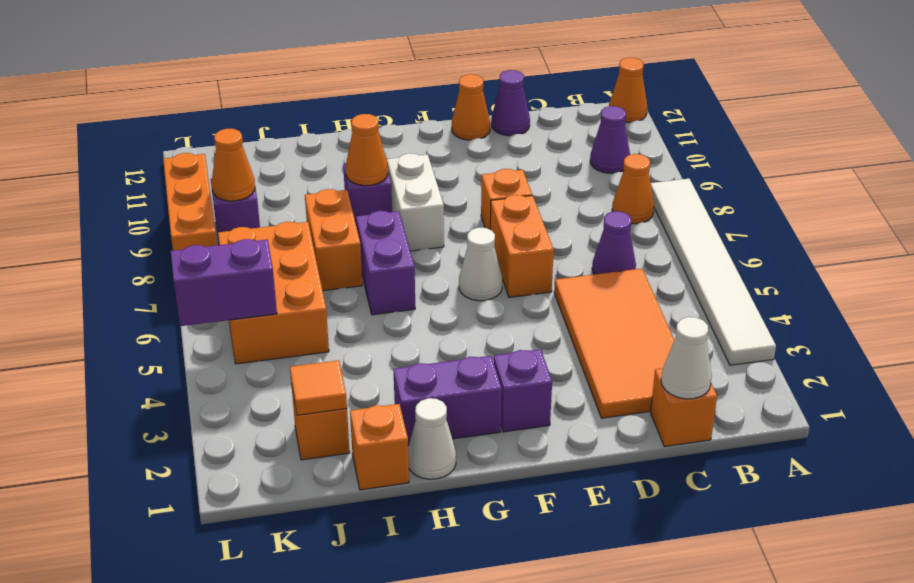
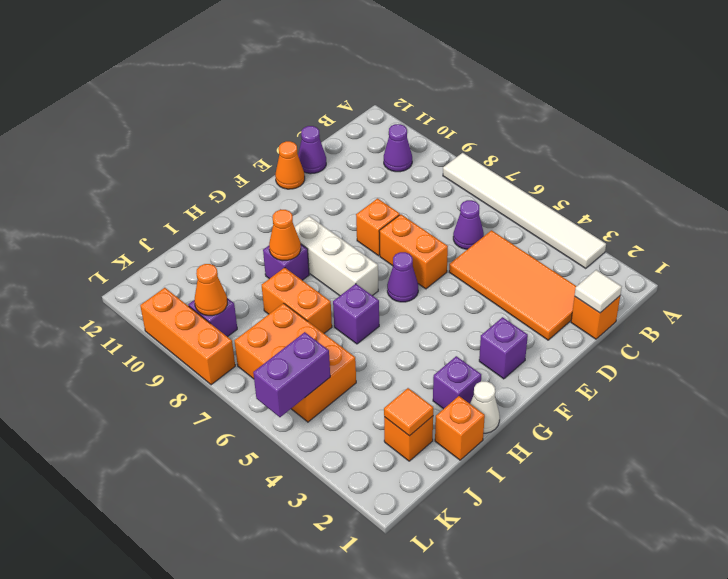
orange cone A12 level 1 -> none
orange cone B8 level 1 -> none
white cone C1 level 2 -> white tile C1 level 2
white cone F6 level 1 -> purple cone F6 level 1
purple brick G2:H2 level 1 -> purple brick H2 level 1
white brick G8:G9 level 1 -> white brick G7:G9 level 1
purple brick H6:H7 level 1 -> purple brick H6 level 1

